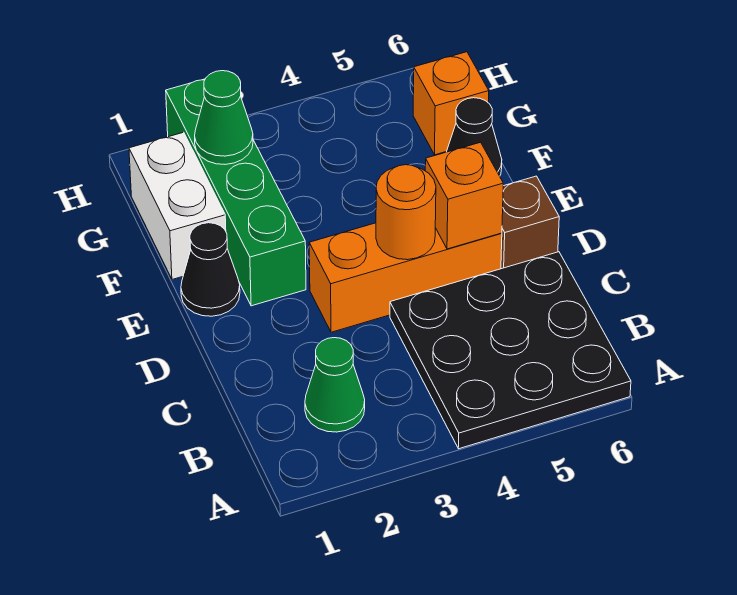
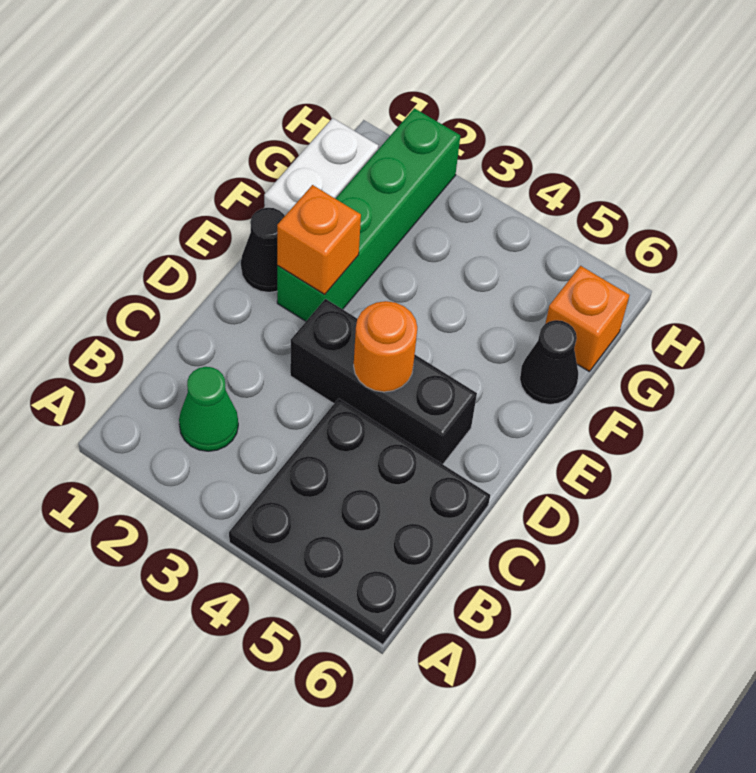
orange brick D3:D5 level 1 -> black brick D3:D5 level 1
orange brick D5 level 2 -> orange brick E2 level 2
brown brick D6 level 1 -> none
green cone G2 level 2 -> none

